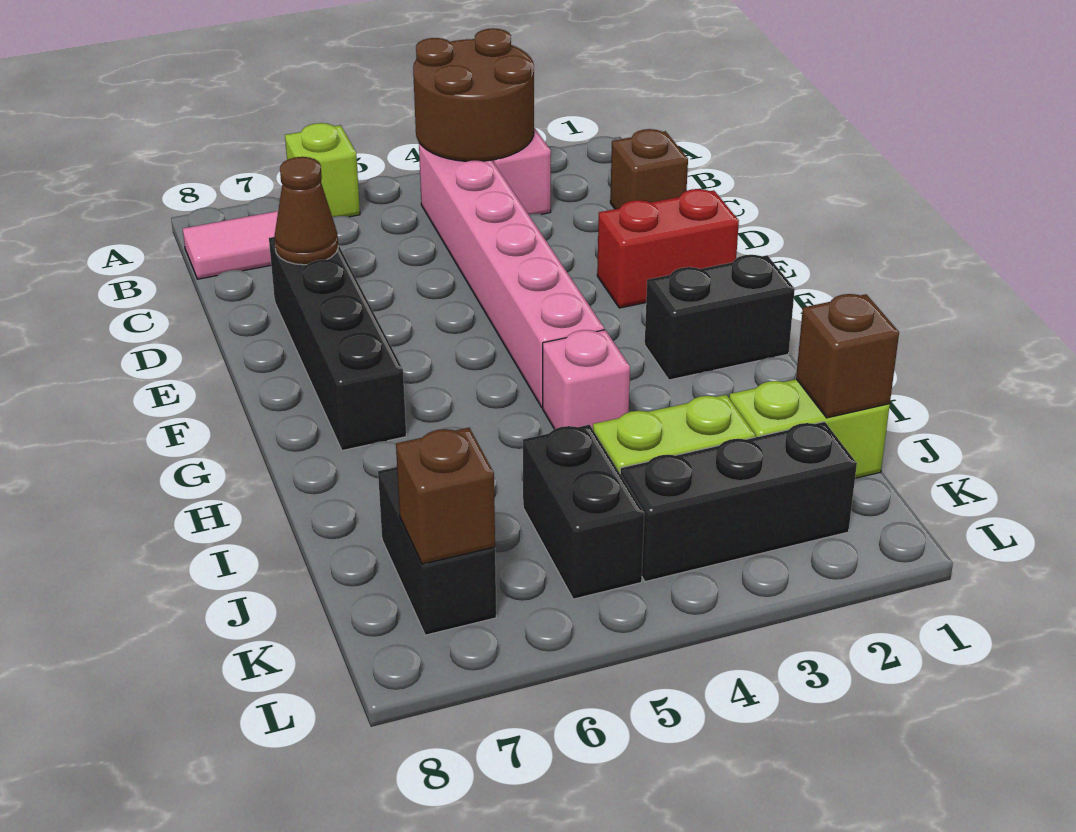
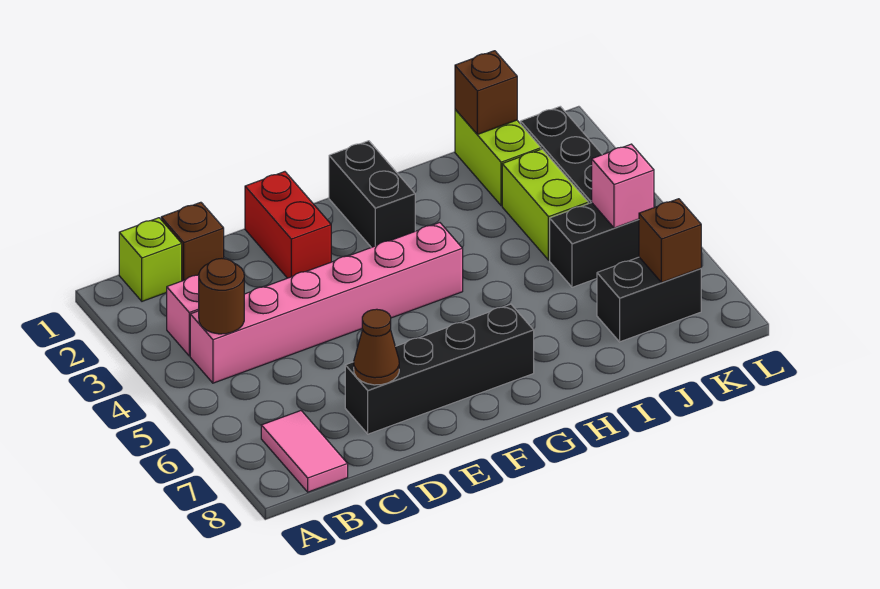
brown round brick A3:B4 level 2 -> brown round brick B4 level 2
lime brick A6 level 1 -> lime brick B1 level 1
pink brick H4 level 1 -> pink brick K5 level 2

